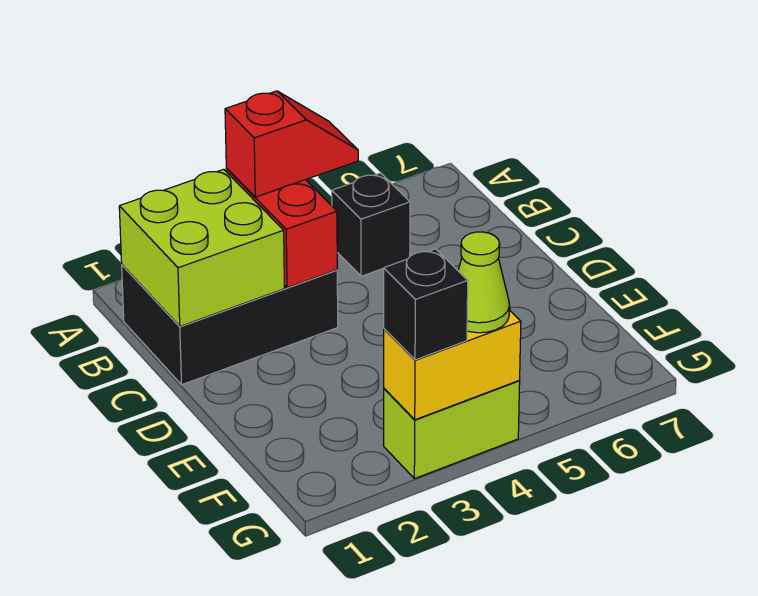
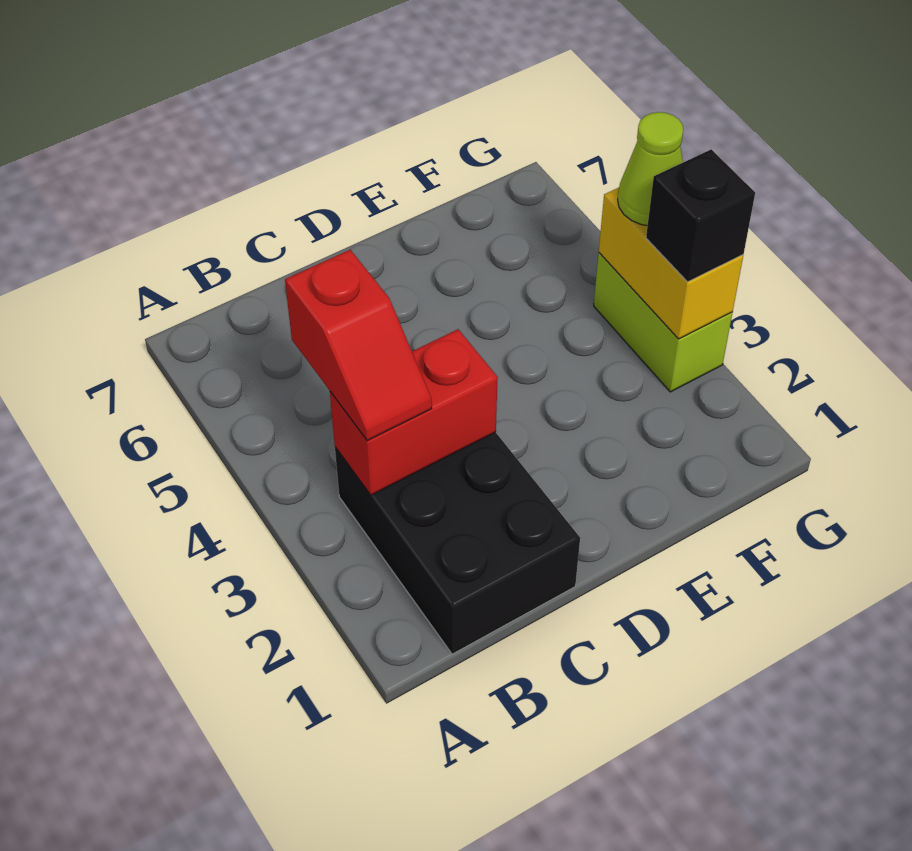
lime brick B1:C2 level 2 -> none
red slope B3:B4 level 3 top 3 -> red slope B3:B4 level 3 top 4
black brick B5 level 1 -> none

